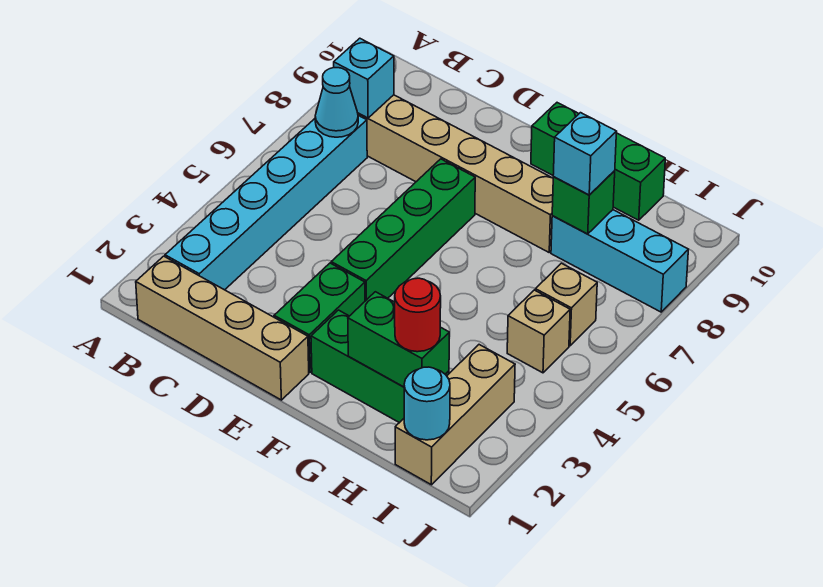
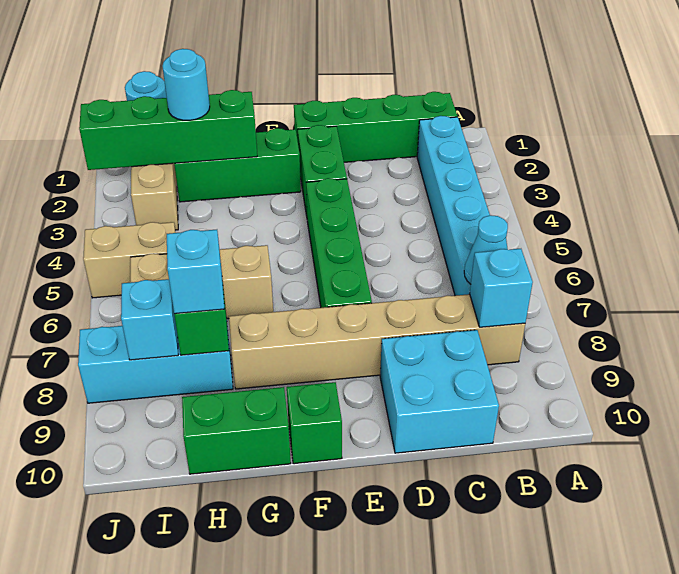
tan brick B1:E1 level 1 -> green brick B1:E1 level 1
none -> cyan brick C9:D10 level 1
green brick G2:H2 level 2 -> green brick G2:J2 level 2
red round brick H2 level 3 -> cyan round brick H2 level 3
tan brick I5 level 1 -> tan brick I5:J5 level 1
tan brick I6 level 1 -> tan brick G6:I6 level 1
none -> cyan brick I8 level 2

